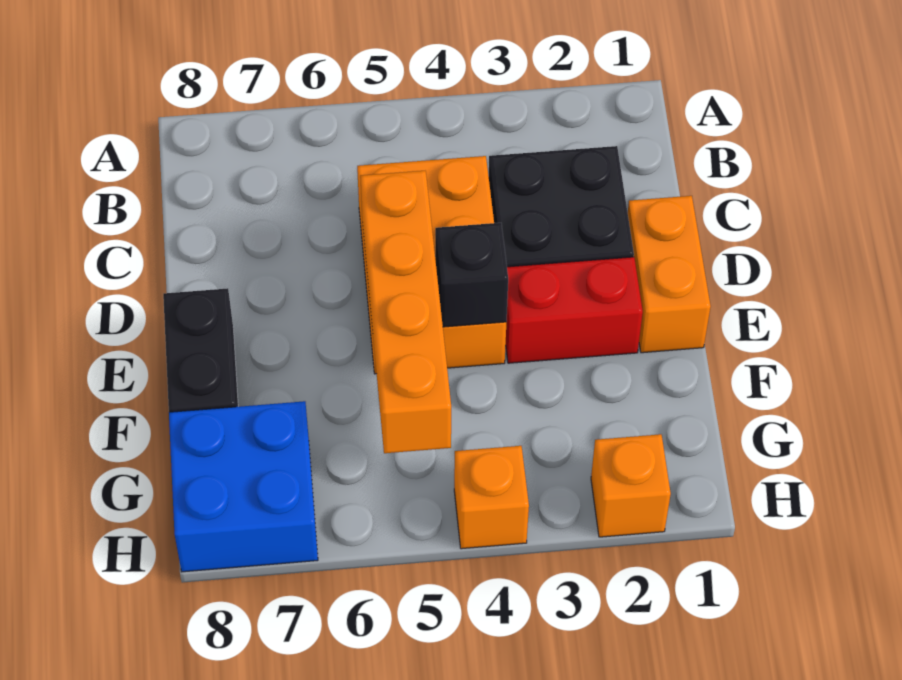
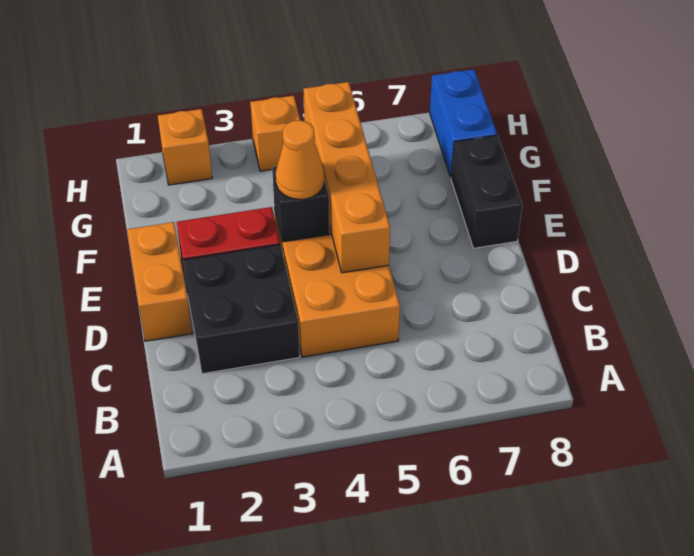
none -> orange cone E4 level 3
blue brick G7:H8 level 1 -> blue brick G8:H8 level 1

